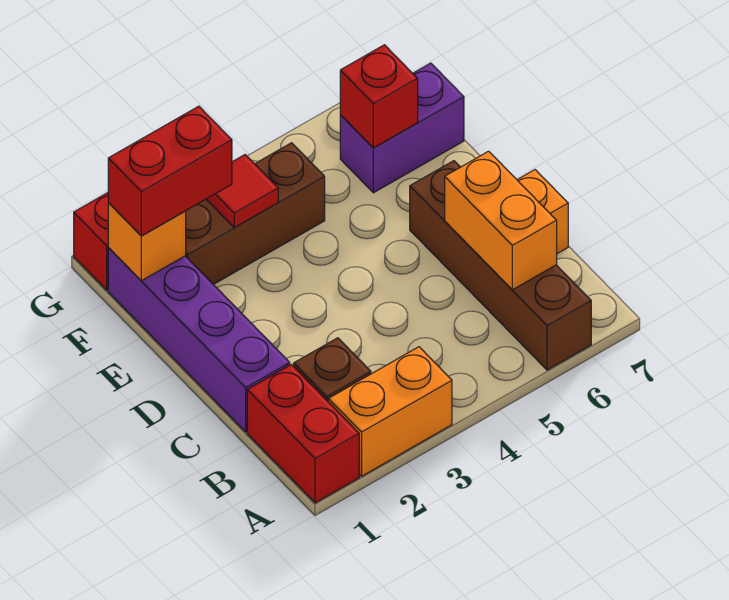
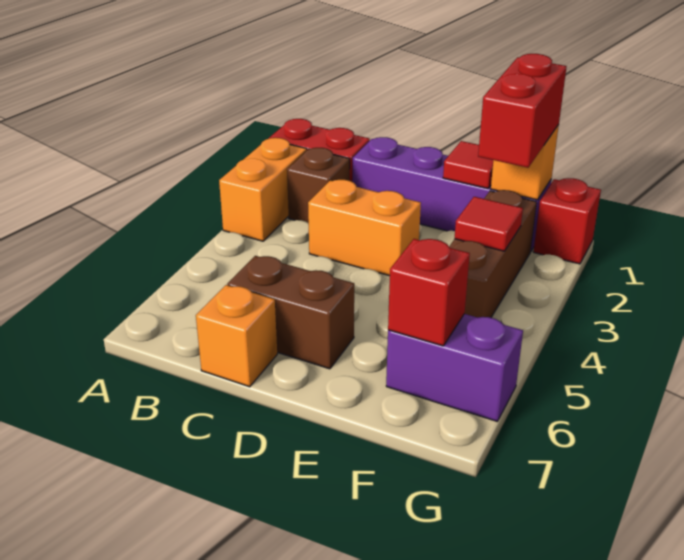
brown brick A6:D6 level 1 -> brown brick C6:D6 level 1
orange brick B6:C6 level 2 -> orange brick C3:D3 level 1
none -> red tile E1 level 2
purple brick F6:F7 level 1 -> purple brick F6:G6 level 1

